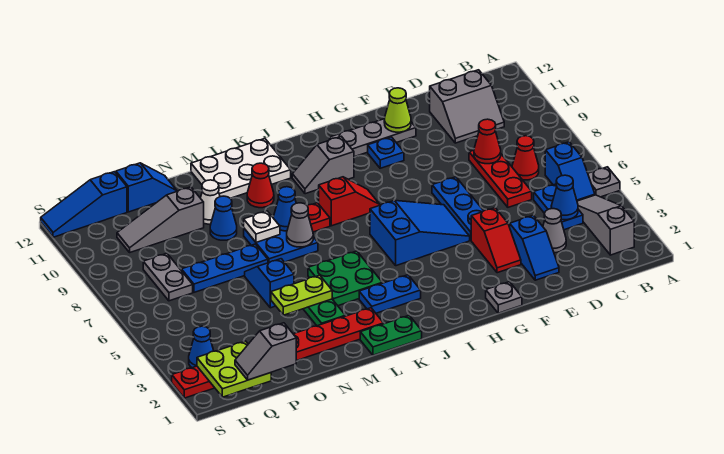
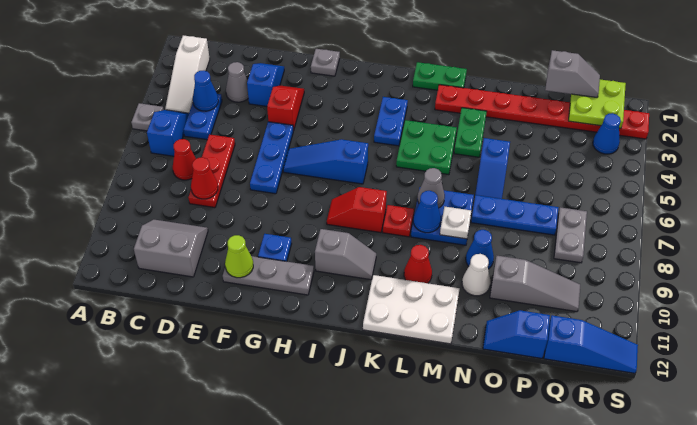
grey slope B2:B4 level 1 top 2 -> white slope B2:B4 level 1 top 2
blue slope G5:I6 level 1 top I -> blue slope G6:I6 level 1 top I
blue plate J3:K3 level 1 -> blue plate J3:J4 level 1
lime plate M4:N4 level 2 -> none

